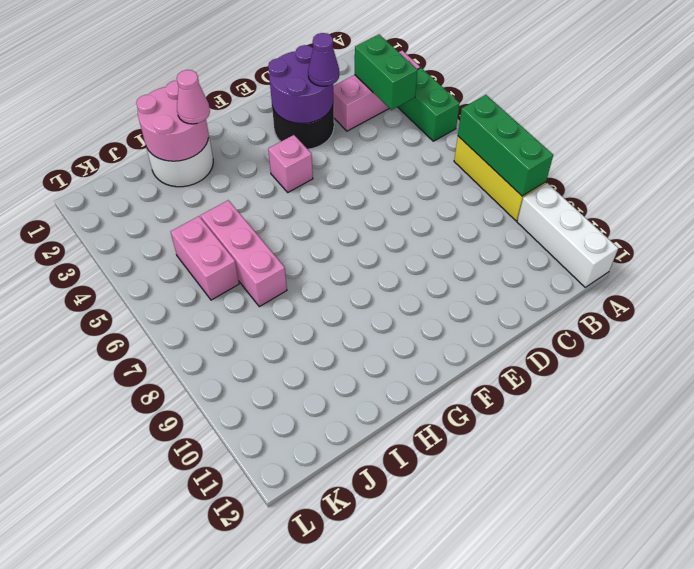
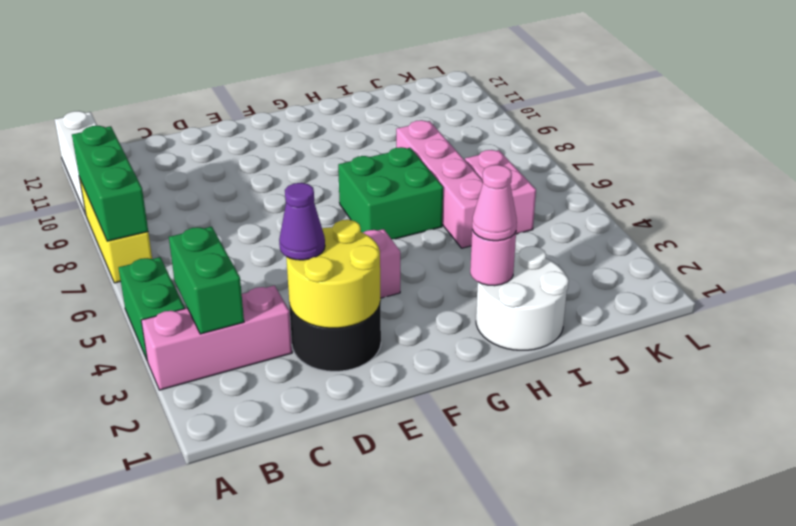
purple round brick D2:E3 level 2 -> yellow round brick D2:E3 level 2
none -> green brick G6:H7 level 1
pink round brick H1:I2 level 2 -> pink round brick H2 level 2
pink brick I5:I7 level 1 -> pink brick I5:I8 level 1

